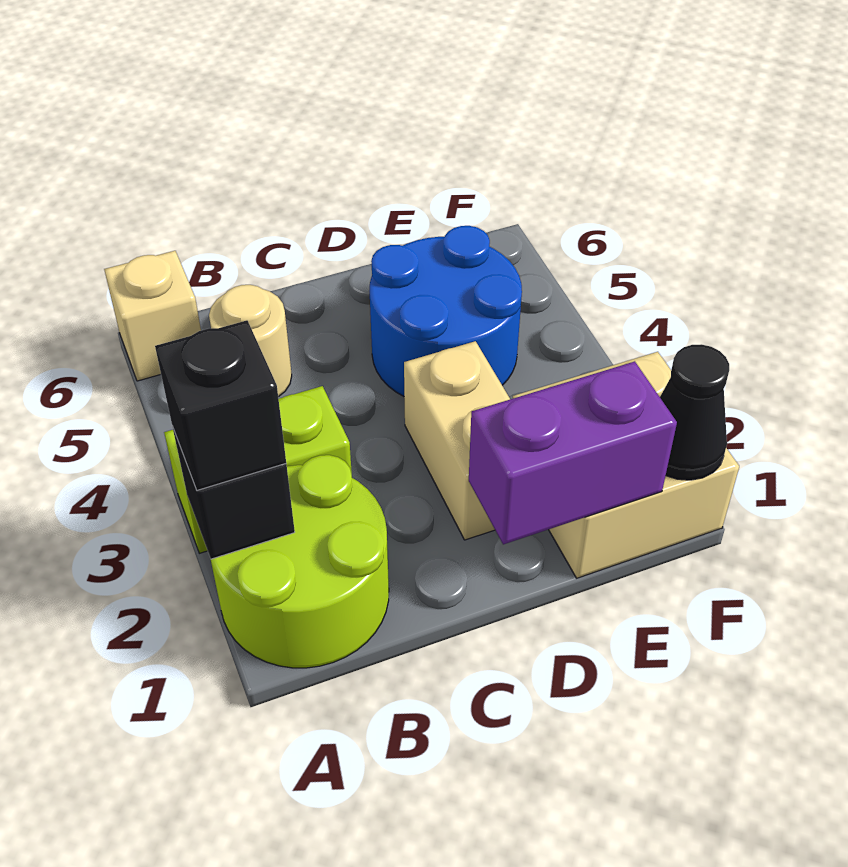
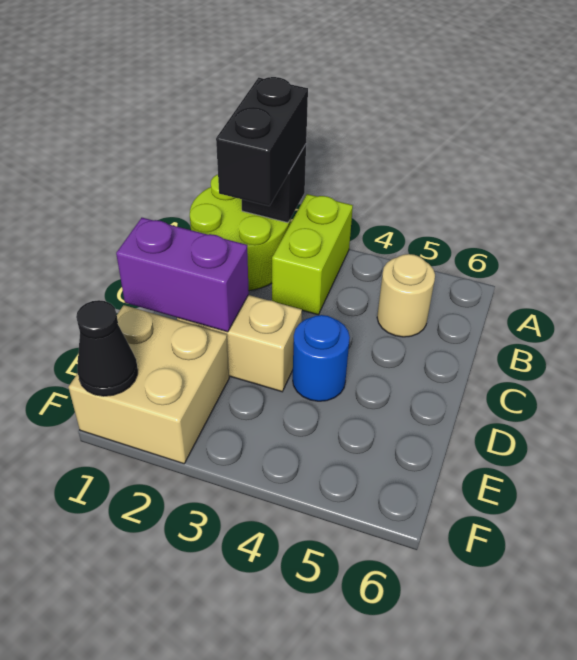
black brick A2 level 3 -> black brick A2:B2 level 3
tan brick A6 level 1 -> none
purple brick D1:E1 level 2 -> purple brick D1:D2 level 2
blue round brick D4:E5 level 1 -> blue round brick D4 level 1

